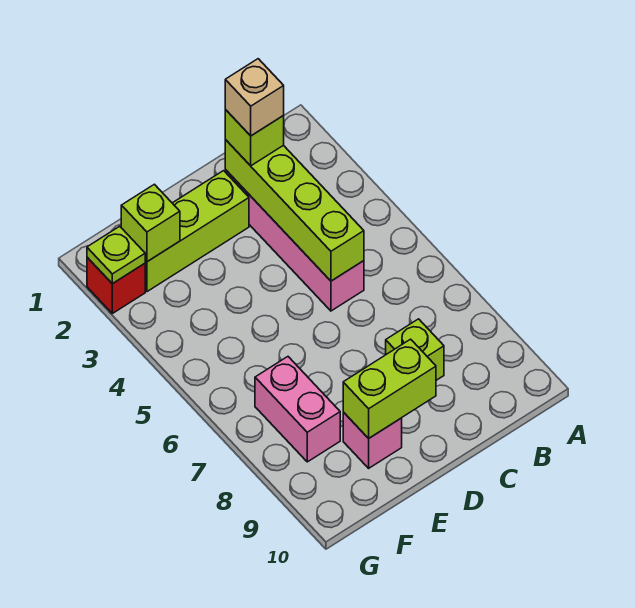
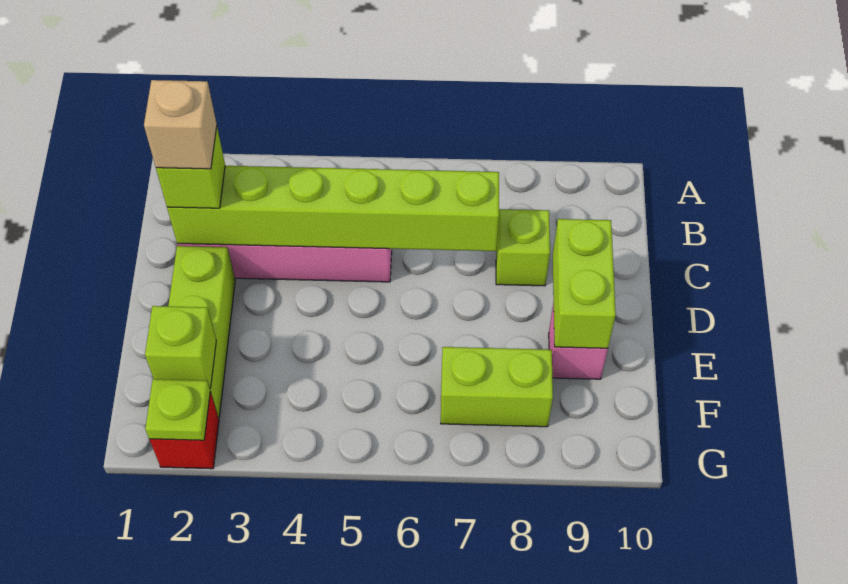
lime brick C2:C5 level 2 -> lime brick C2:C7 level 2
pink brick F7:F8 level 1 -> lime brick F7:F8 level 1

